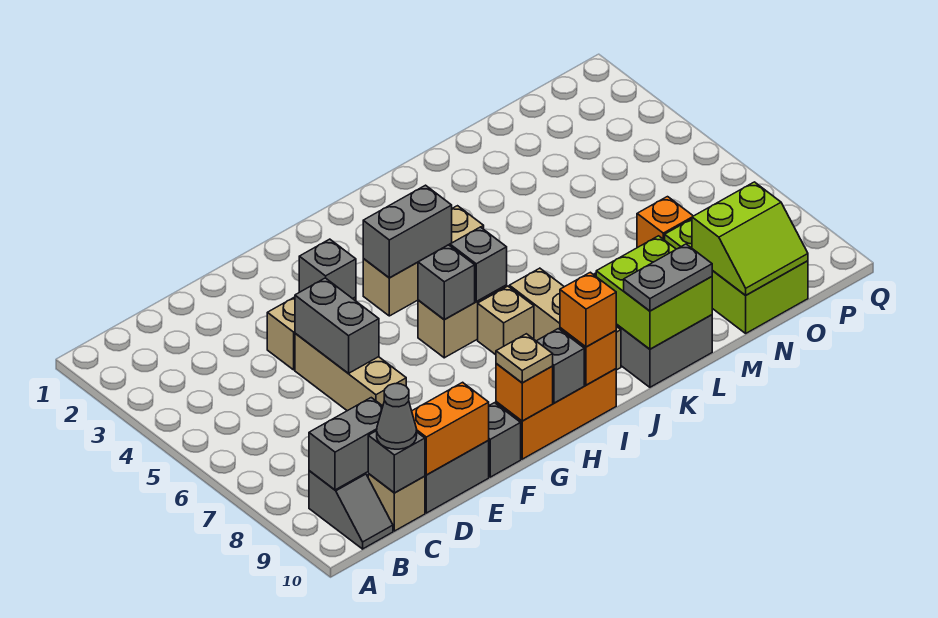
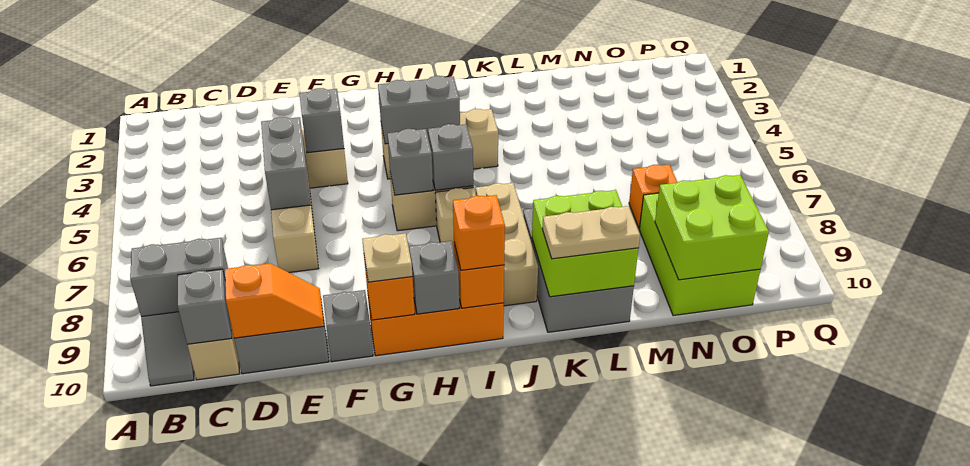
grey cone C10 level 3 -> none
orange brick D10:E10 level 2 -> orange slope D10:E10 level 2 top D
grey plate K10:L10 level 3 -> tan plate K10:L10 level 3
lime slope N9:O10 level 2 top 9 -> lime brick N9:O10 level 2

